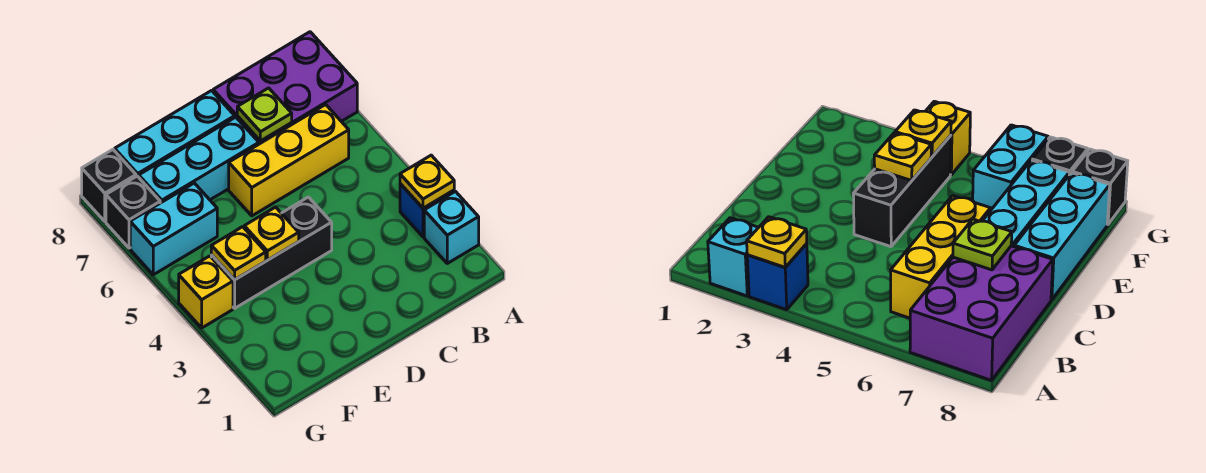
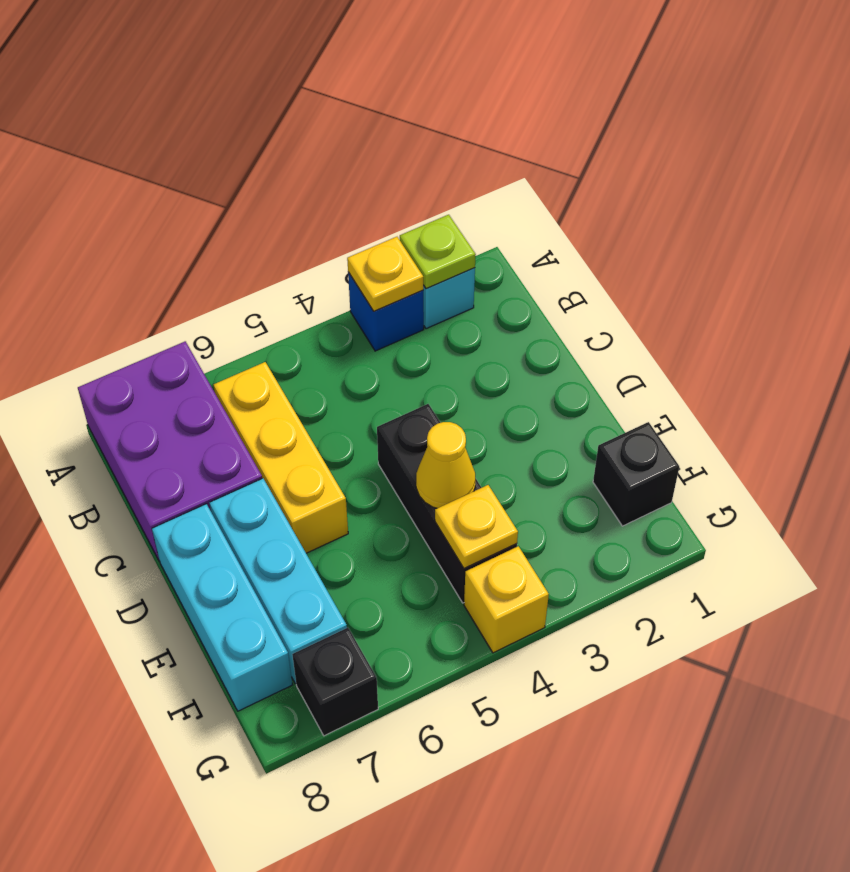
lime plate C7 level 2 -> lime plate A2 level 2
yellow plate E4 level 2 -> yellow cone E4 level 2
cyan brick F6:G6 level 1 -> none
black brick G8 level 1 -> black brick F1 level 1

